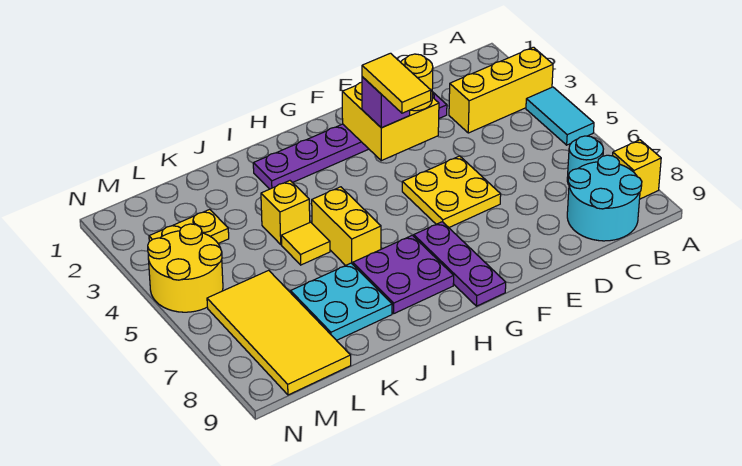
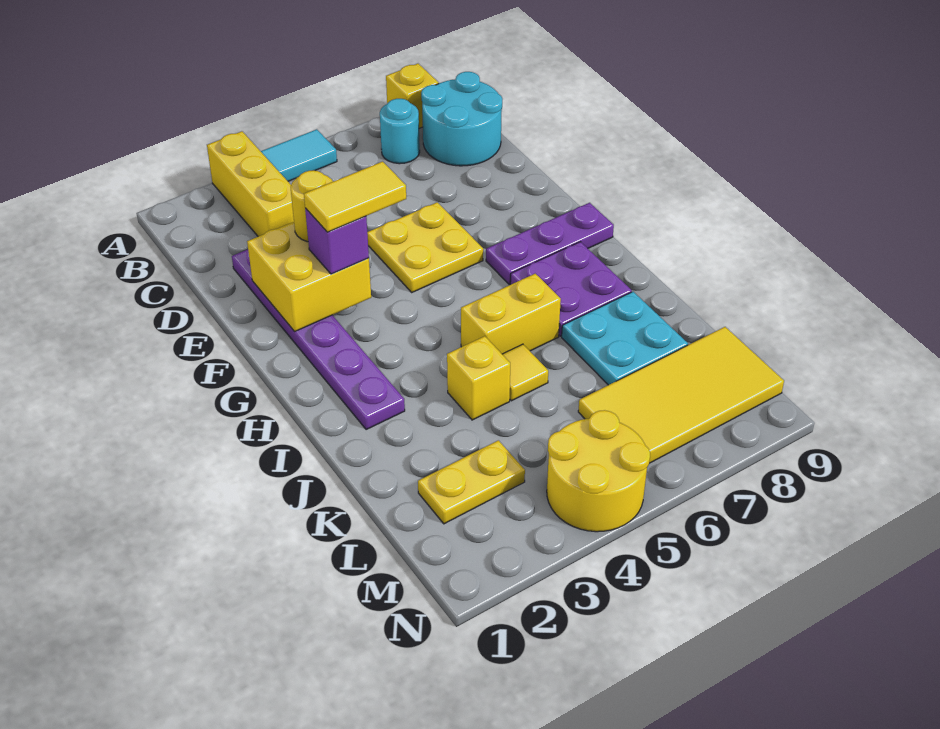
yellow plate L3:M3 level 1 -> yellow plate L2:L3 level 1

